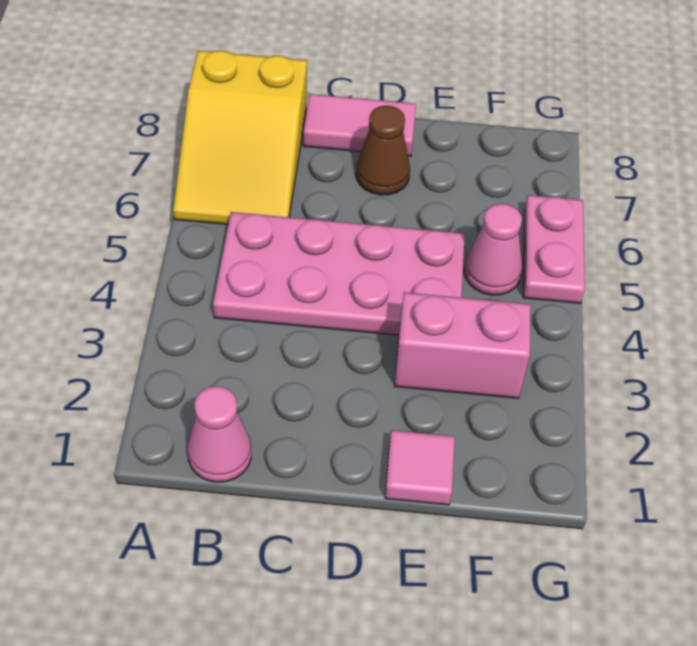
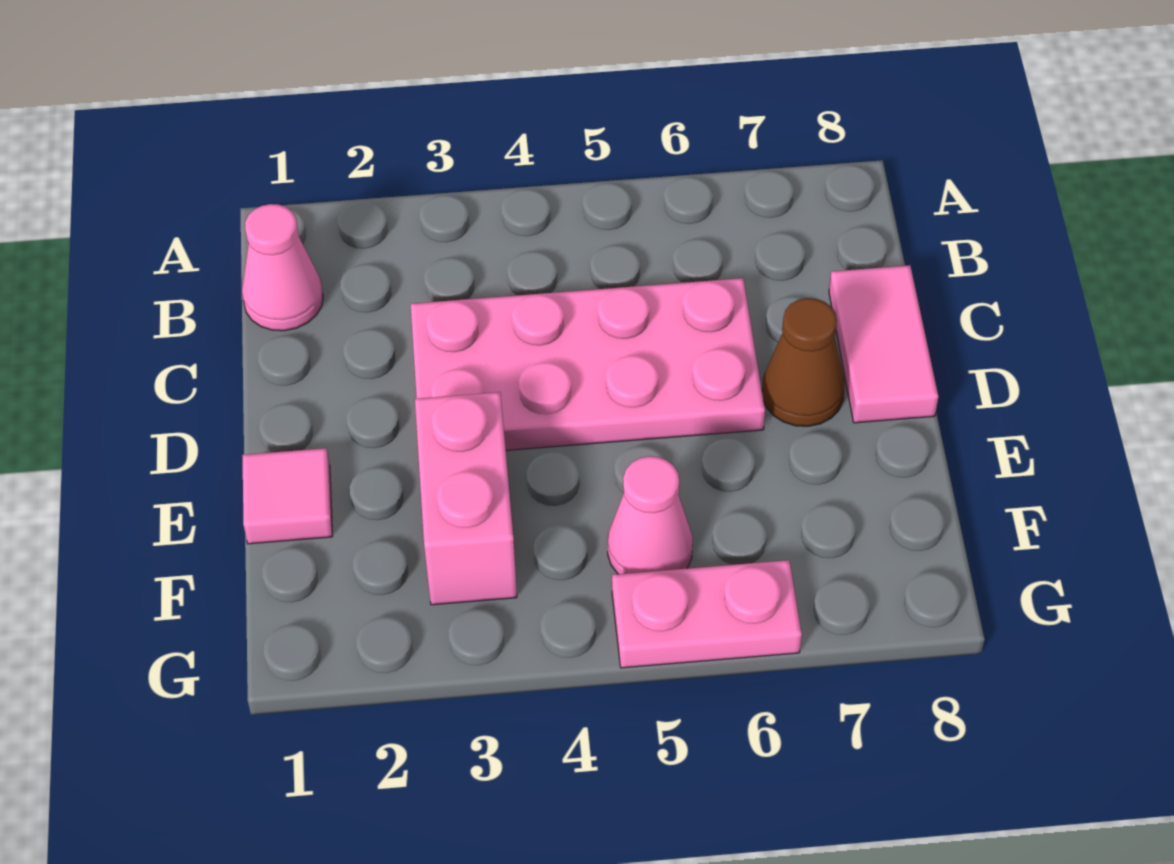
yellow slope A6:B8 level 1 top 8 -> none
pink plate B4:E5 level 1 -> pink plate C3:D6 level 1

